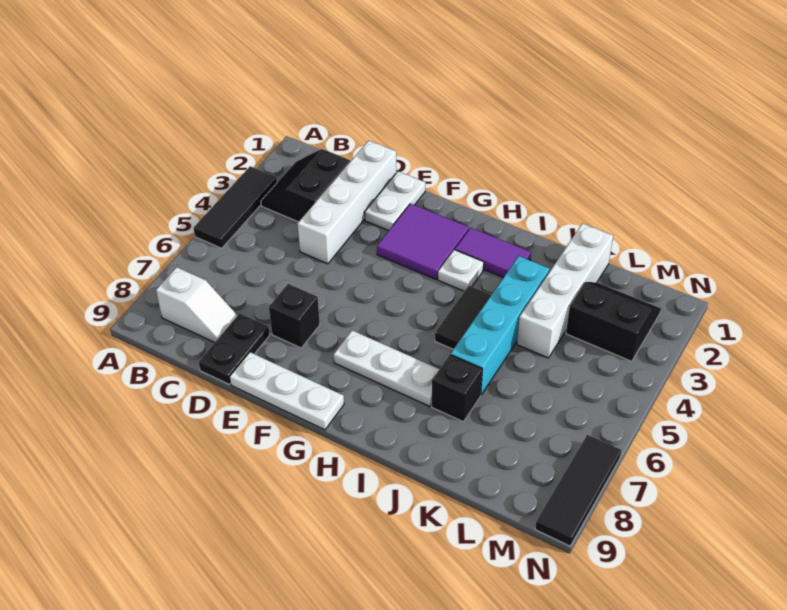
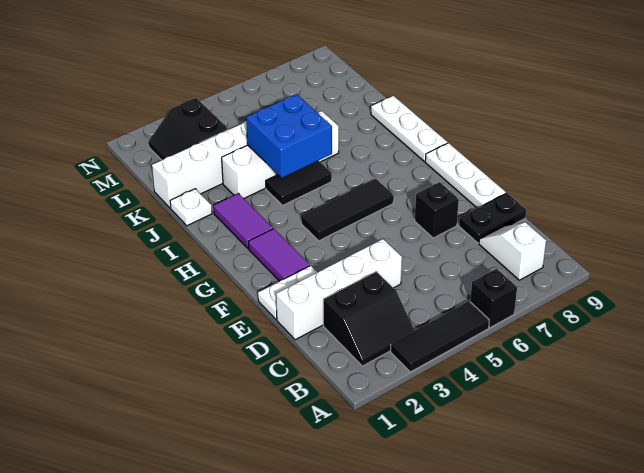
purple tile F2:G3 level 1 -> purple tile F2:G2 level 1
white plate G7:I7 level 1 -> white plate H9:J9 level 1
white plate H3 level 1 -> white plate J1 level 1
none -> blue brick I4:J5 level 2
cyan brick J3:J6 level 1 -> white brick J3:J6 level 1
black brick J7 level 1 -> black brick A6 level 1
black tile N7:N9 level 1 -> black tile G4:G6 level 1

